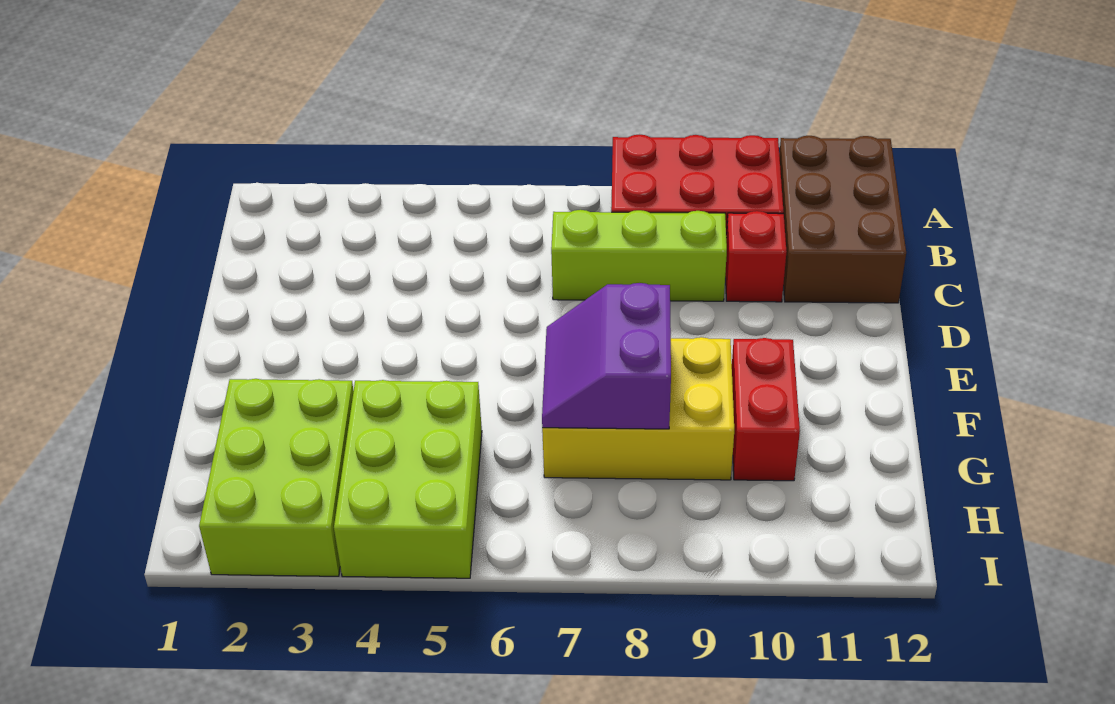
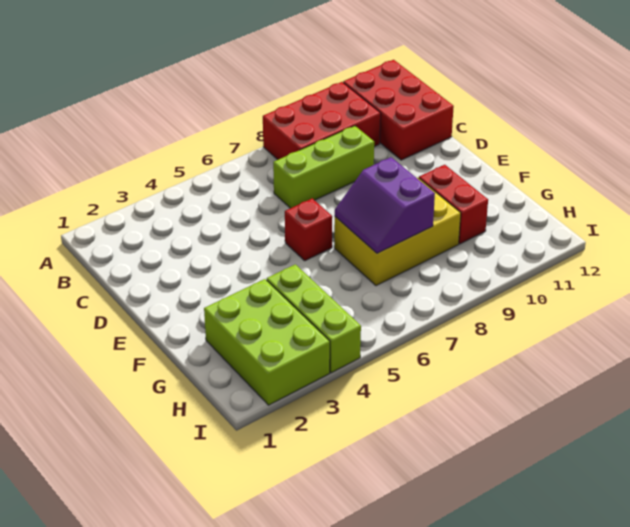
brown brick A11:C12 level 1 -> red brick A11:C12 level 1
red brick C10 level 1 -> red brick E6 level 1
lime brick G4:I5 level 1 -> lime brick G4:I4 level 1

